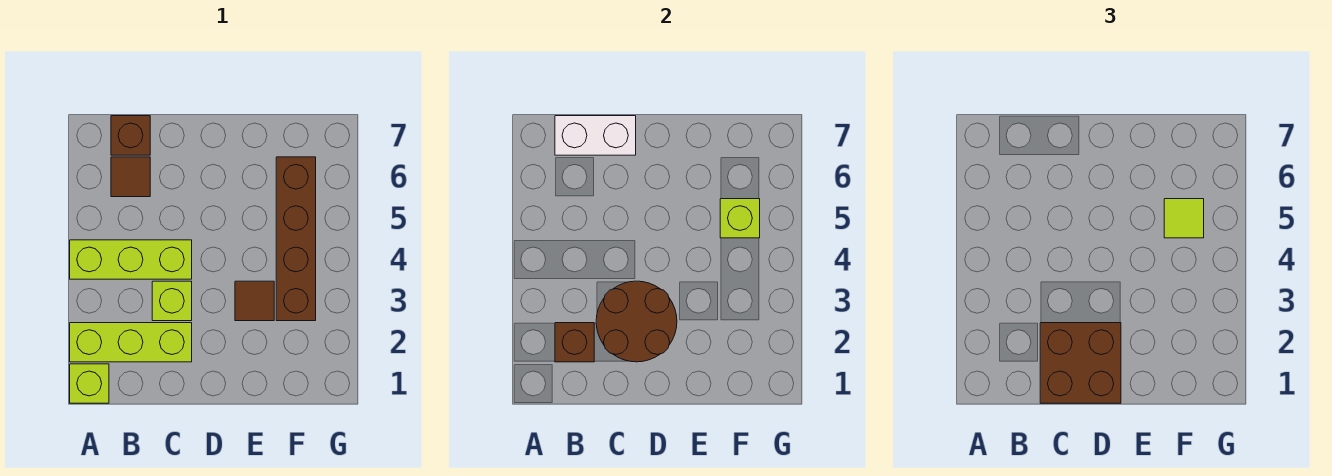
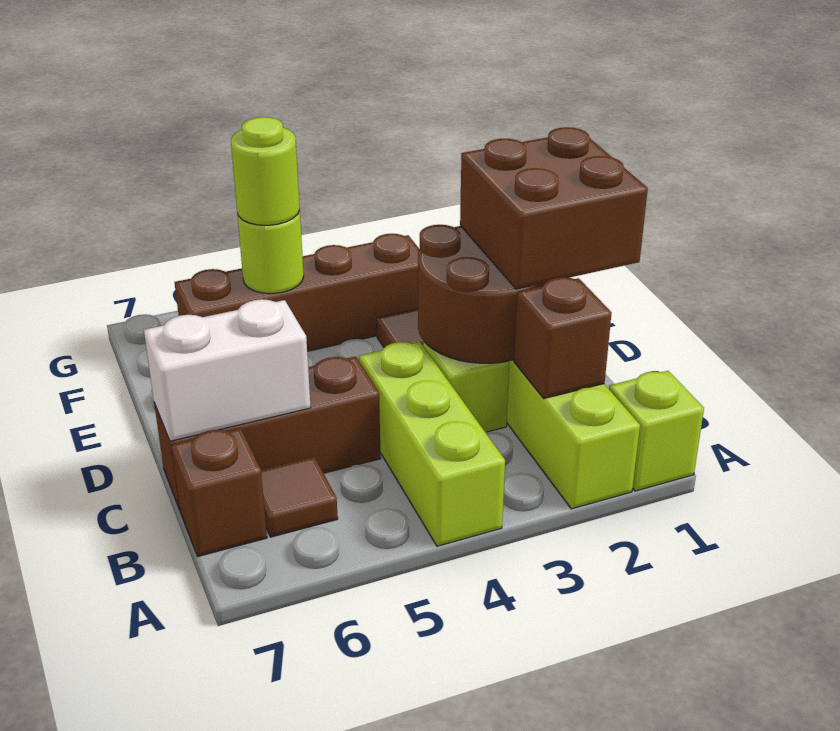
white brick B7:C7 level 2 -> white brick C6:C7 level 2
none -> brown brick C5:C7 level 1
lime brick F5 level 2 -> lime round brick F5 level 2
lime tile F5 level 3 -> lime round brick F5 level 3

